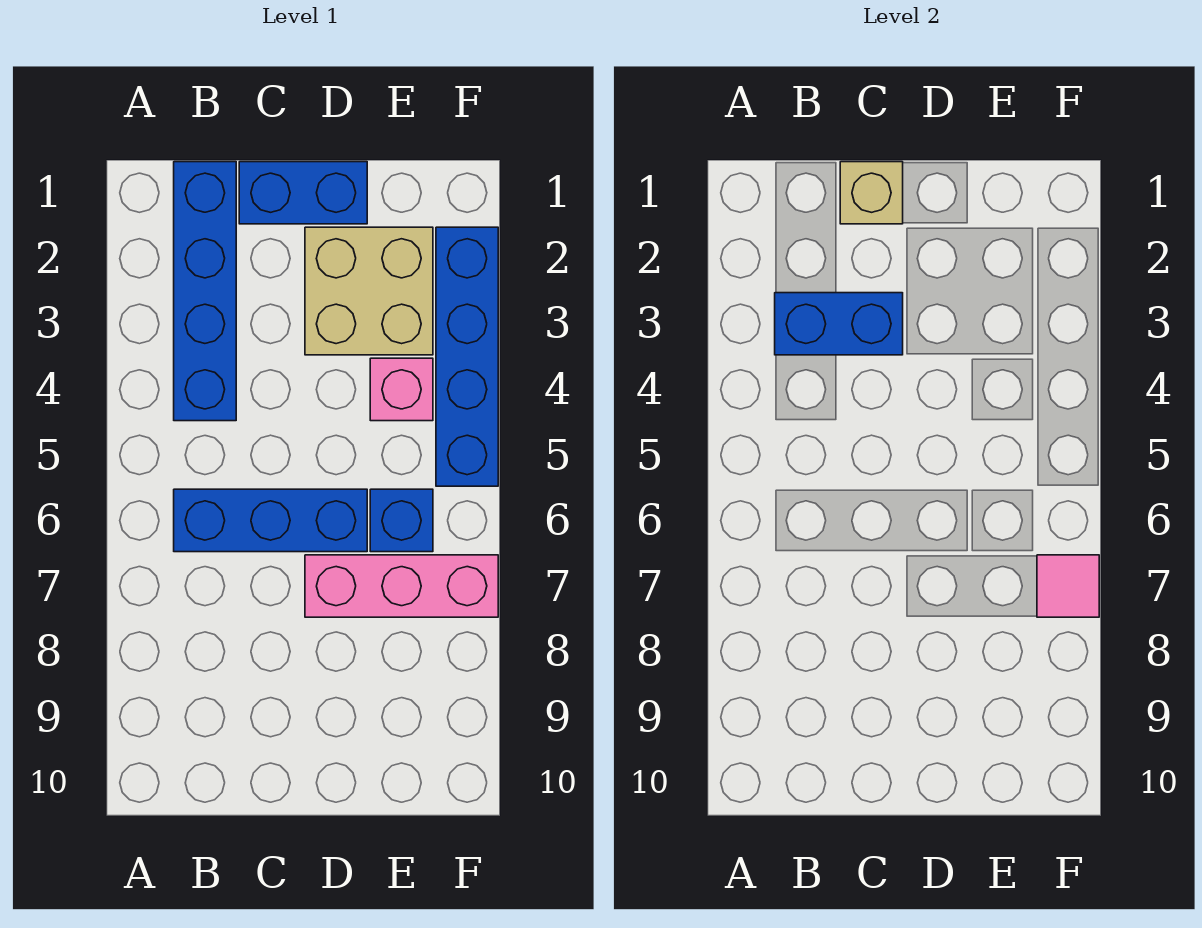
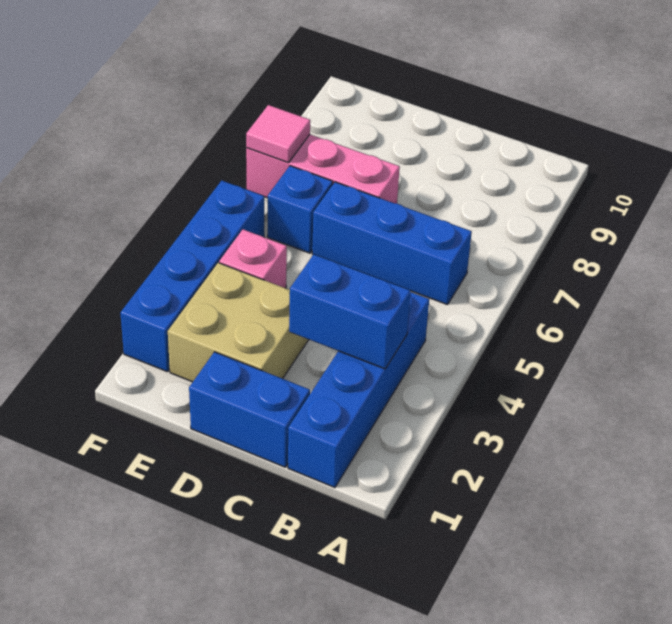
tan brick C1 level 2 -> none

